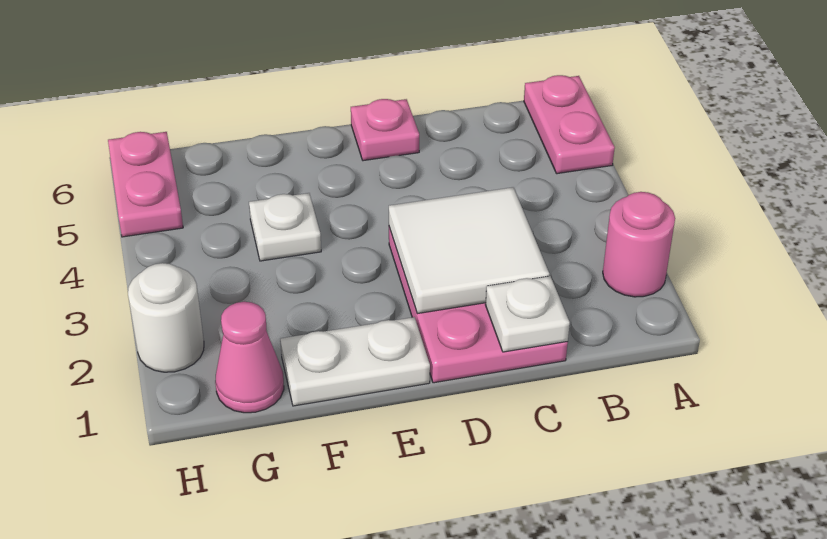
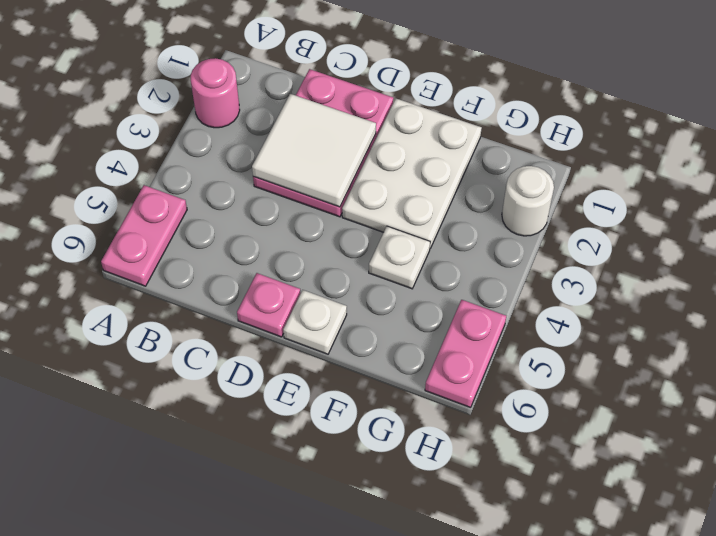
white plate C1 level 2 -> white plate E6 level 1
white plate E1:F1 level 1 -> white plate E1:F3 level 1
pink cone G1 level 1 -> none

